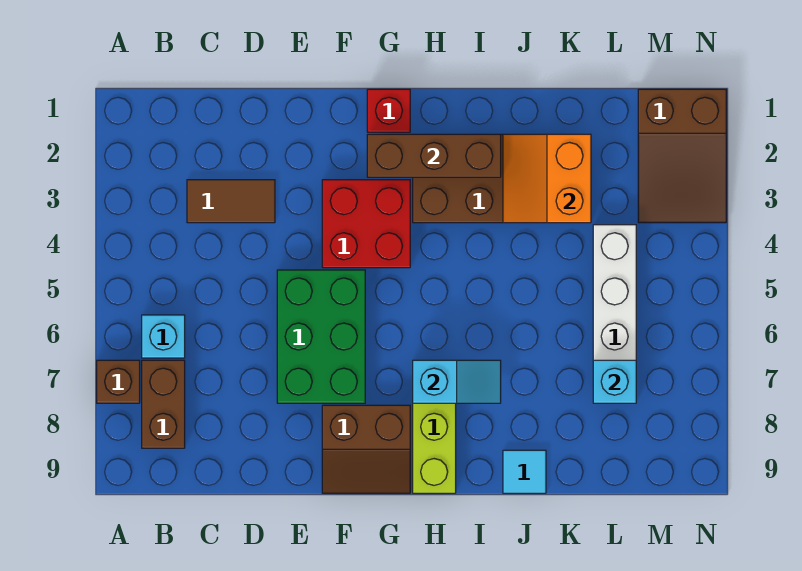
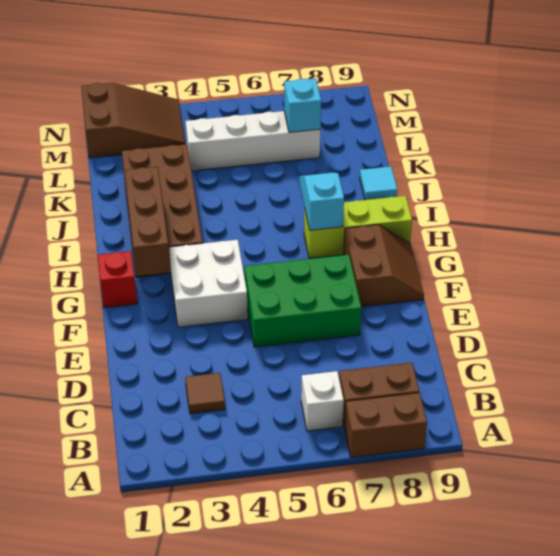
brown brick A7 level 1 -> brown brick A7:A8 level 1
cyan brick B6 level 1 -> white brick B6 level 1
brown tile C3:D3 level 1 -> brown tile C3 level 1
red brick F3:G4 level 1 -> white brick F3:G4 level 1
orange slope J2:K3 level 2 top K -> none

